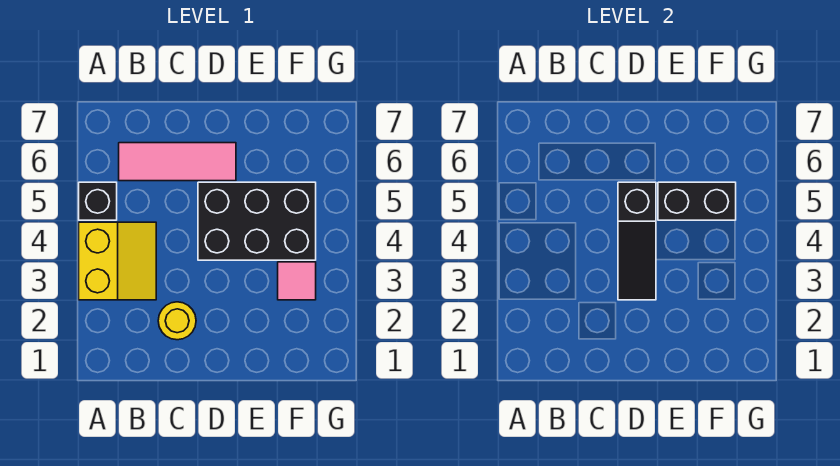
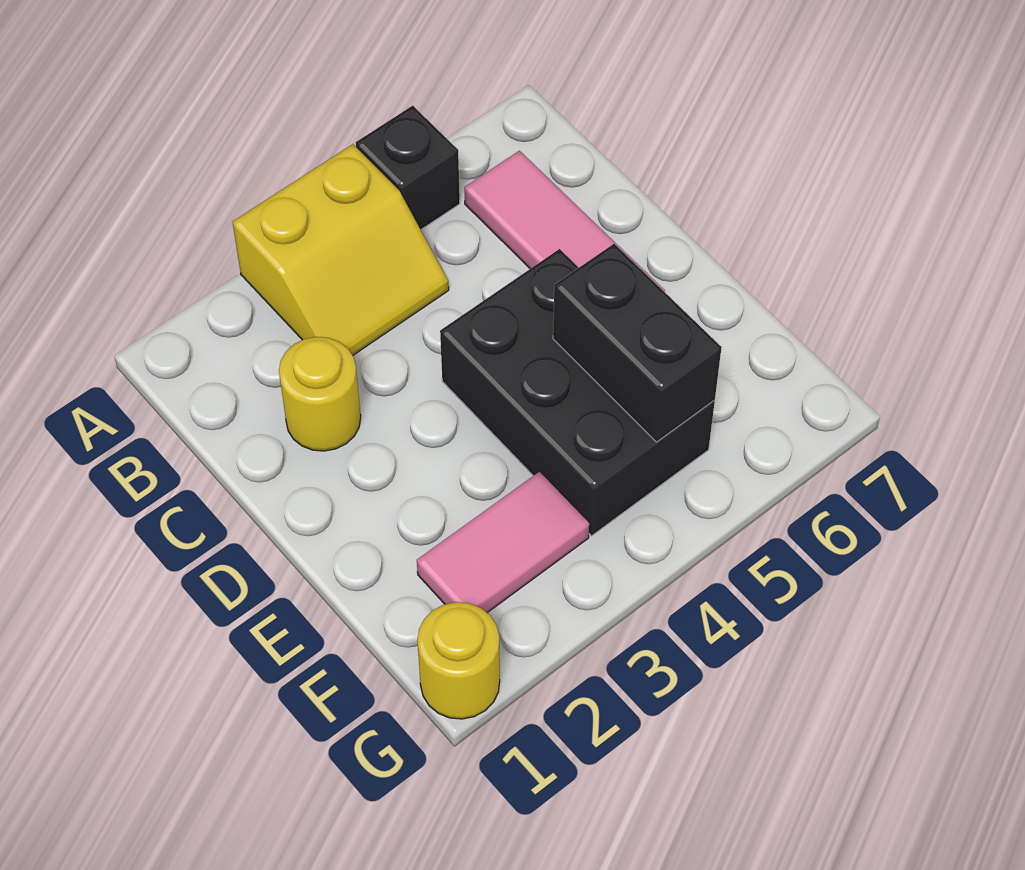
black slope D3:D5 level 2 top 5 -> none
pink tile F3 level 1 -> pink tile F2:F3 level 1
none -> yellow round brick G1 level 1

